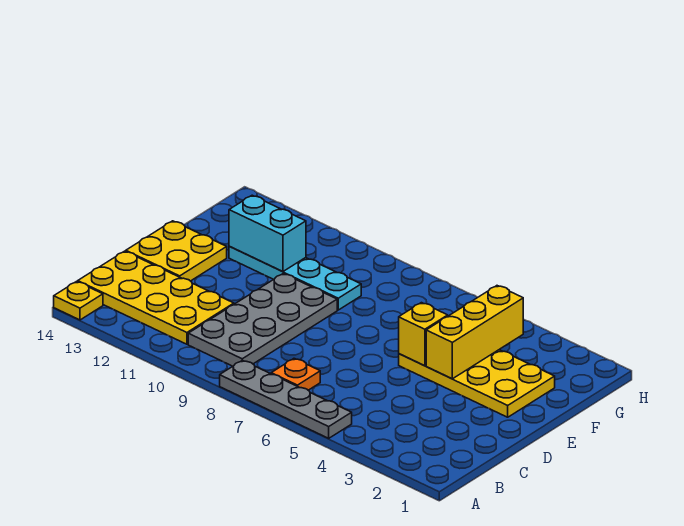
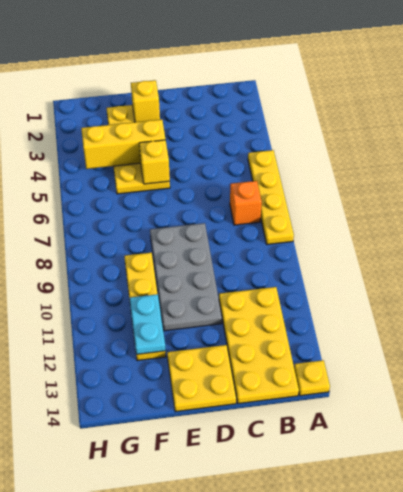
grey plate A5:A8 level 1 -> yellow plate A5:A8 level 1
orange plate B7 level 1 -> orange brick B7 level 1
grey plate B9:E10 level 1 -> grey plate D8:E11 level 1
none -> yellow brick E2 level 2
cyan plate F9:F12 level 1 -> yellow plate F9:F12 level 1
cyan brick F11:F12 level 2 -> cyan plate F11:F12 level 2

